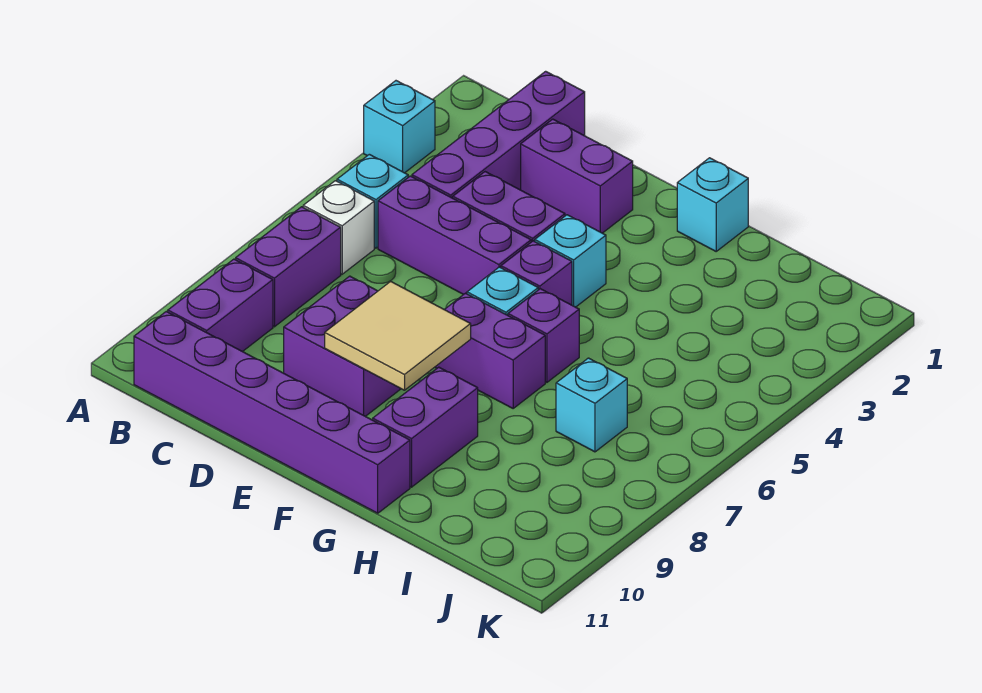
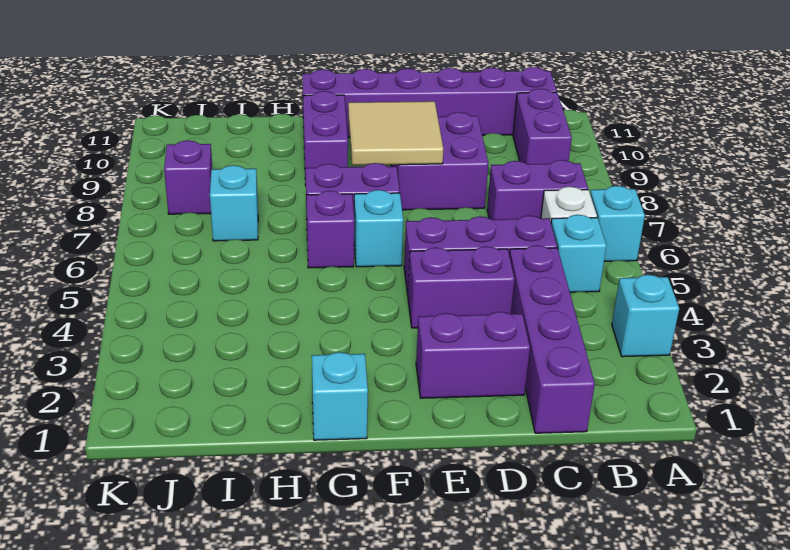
purple brick B7:B8 level 1 -> purple brick B7:C7 level 1
cyan brick F4 level 1 -> cyan brick A6 level 1
purple brick F5 level 1 -> purple brick J8 level 1

